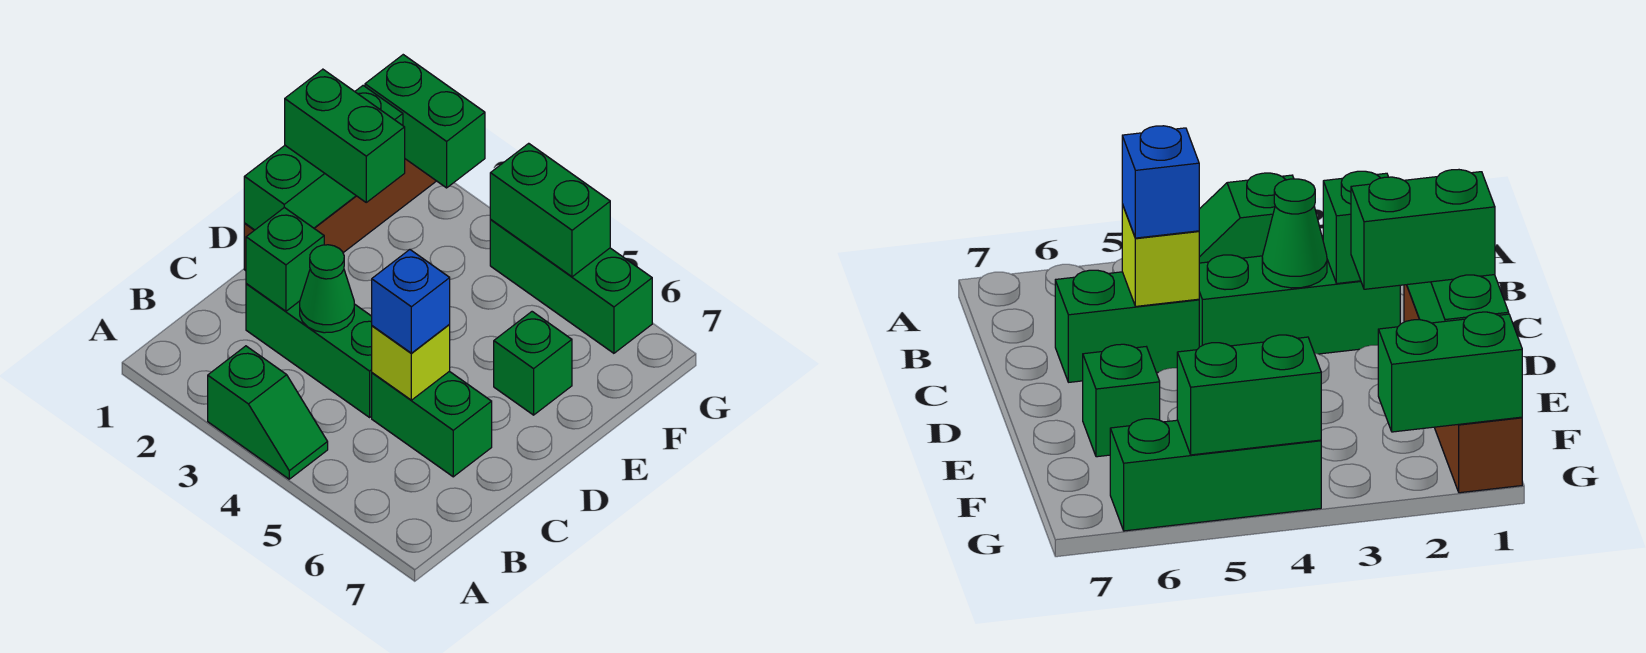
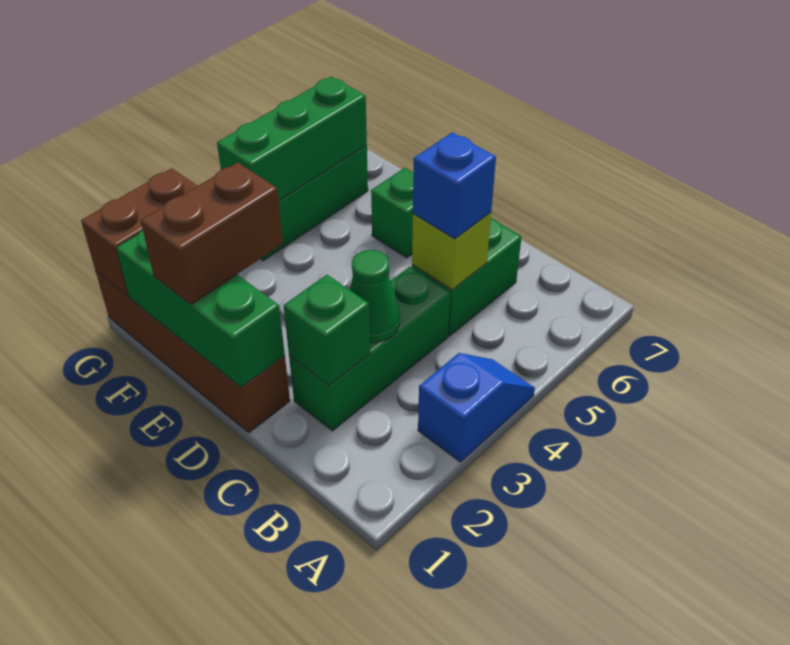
green slope A3:A4 level 1 top 3 -> blue slope A3:A4 level 1 top 3
green brick E1:E2 level 3 -> brown brick E1:E2 level 3
green brick G1:G2 level 2 -> brown brick G1:G2 level 2
green brick G4:G5 level 2 -> green brick G4:G6 level 2

